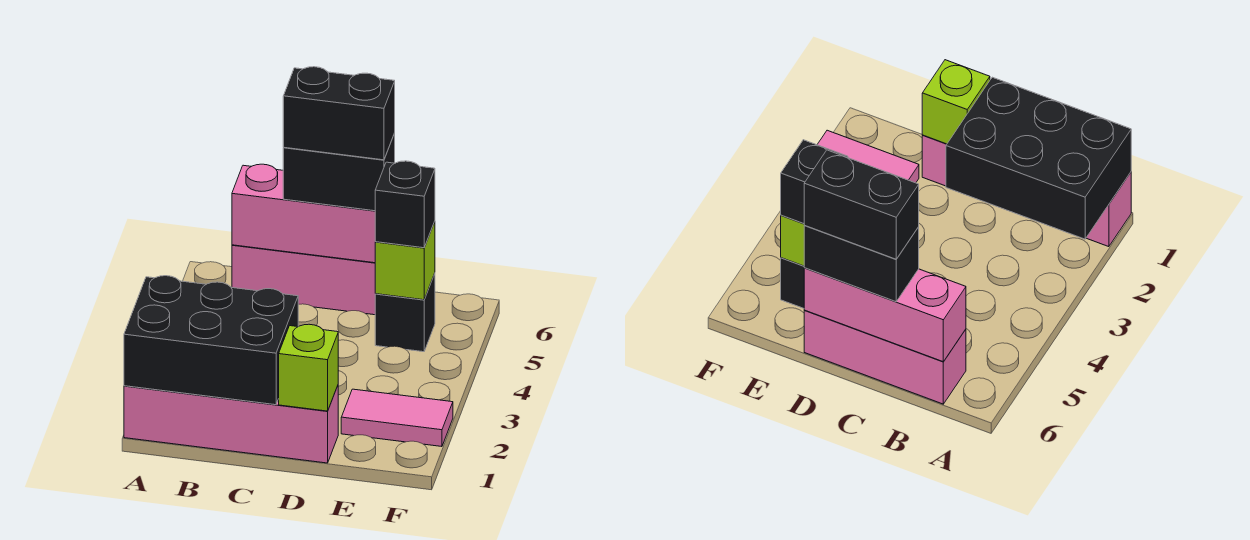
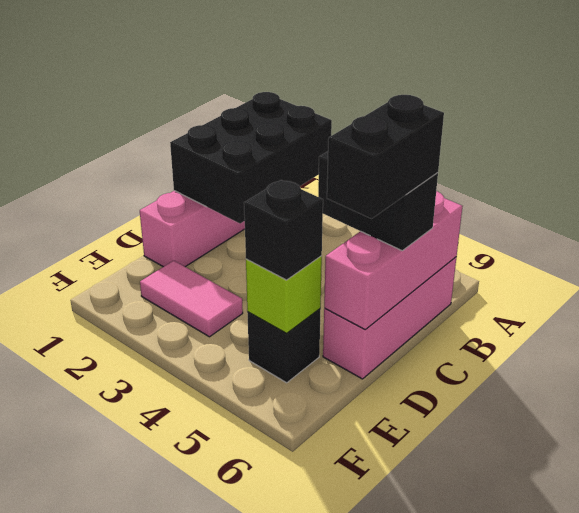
black brick C6:D6 level 3 -> black brick C5:C6 level 3
lime brick D1 level 2 -> none
pink tile E2:F2 level 1 -> pink tile E2:E3 level 1

